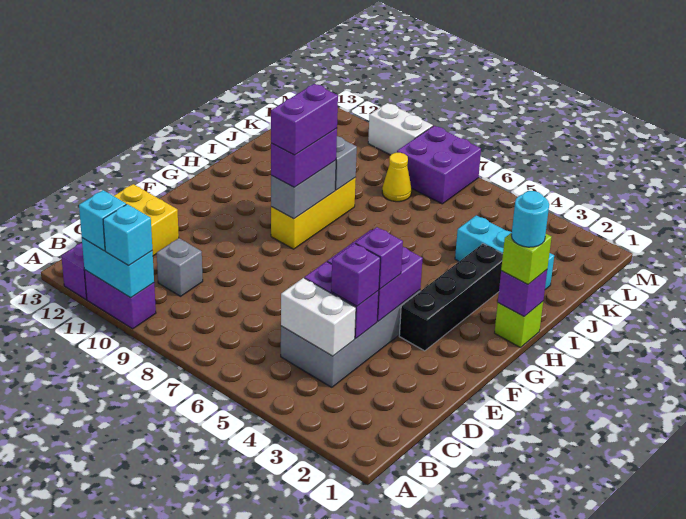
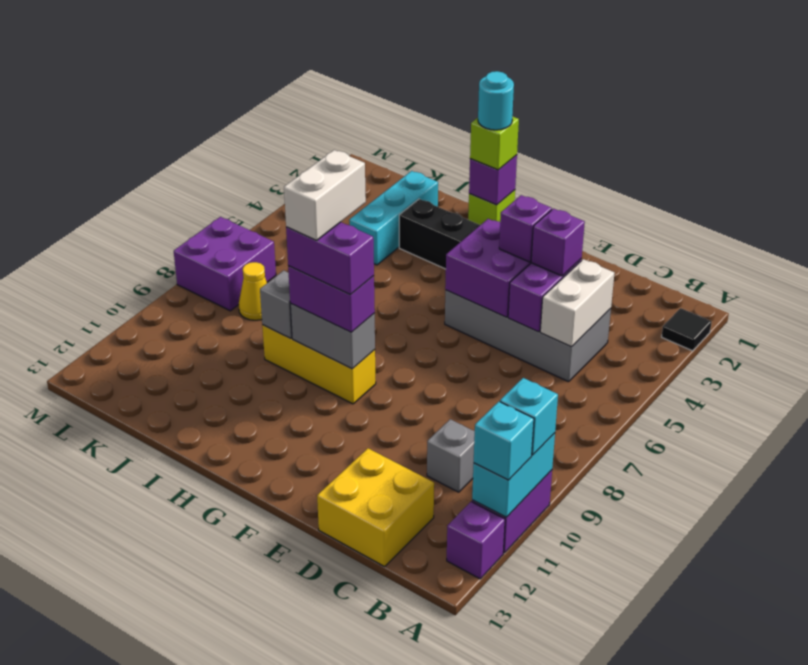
none -> black tile A2 level 1
white brick M9:M10 level 1 -> white brick H8:H9 level 5

